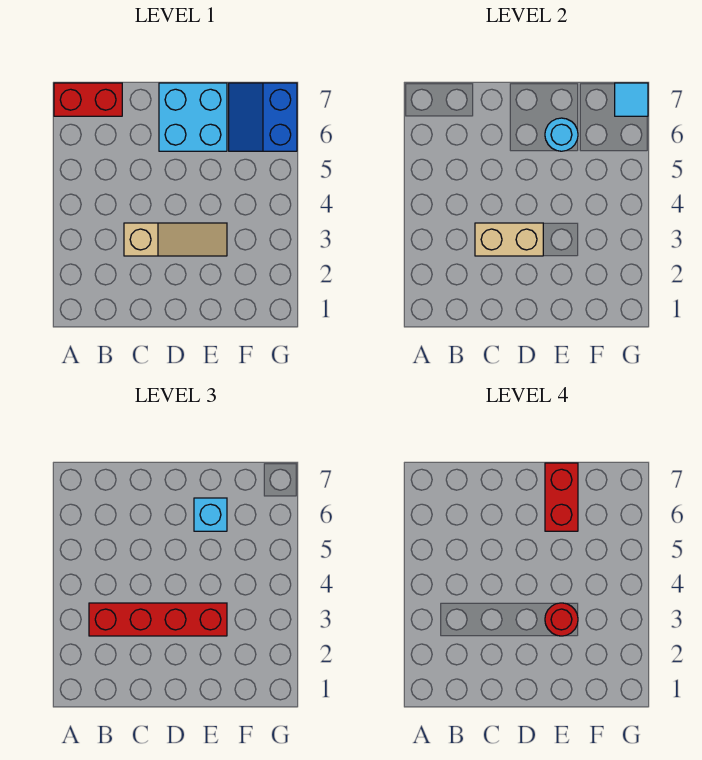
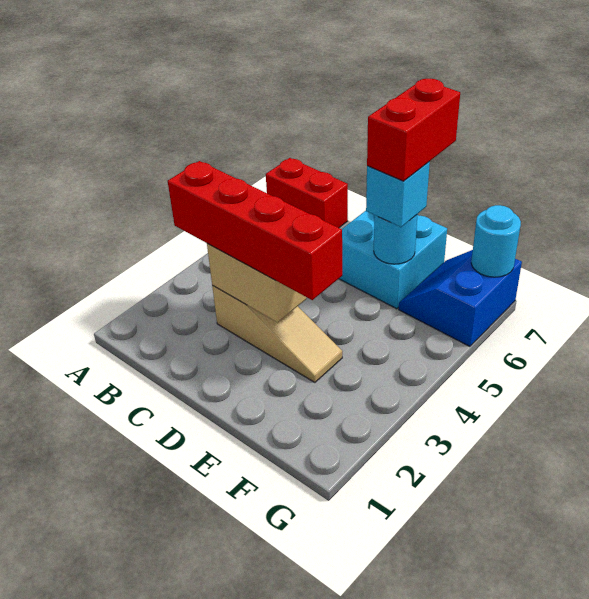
red round brick E3 level 4 -> none
cyan tile G7 level 2 -> cyan round brick G7 level 2

